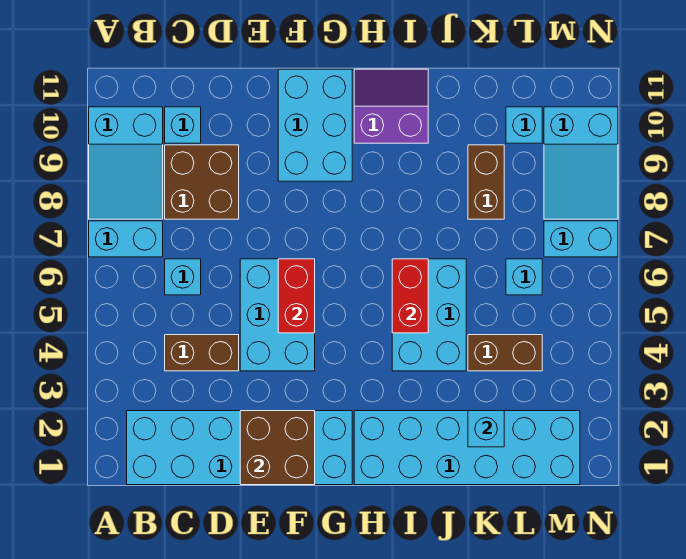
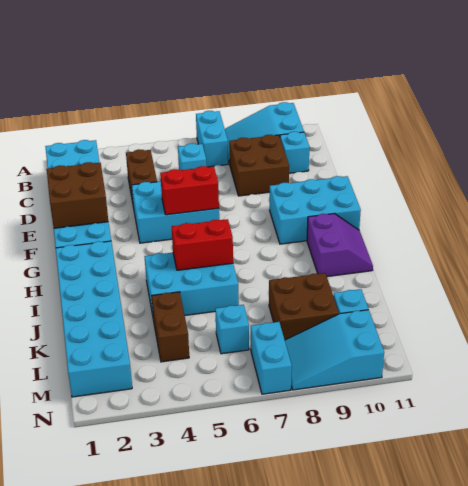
cyan brick K2 level 2 -> none
brown brick K8:K9 level 1 -> brown brick K8:L9 level 1

